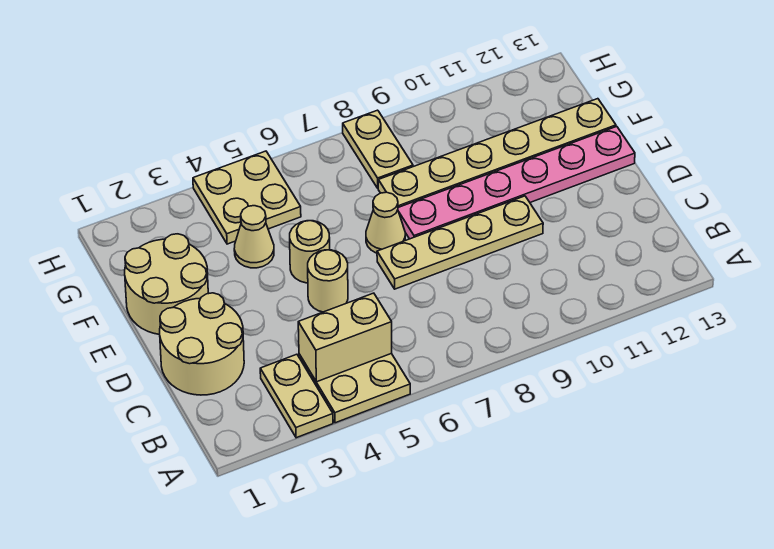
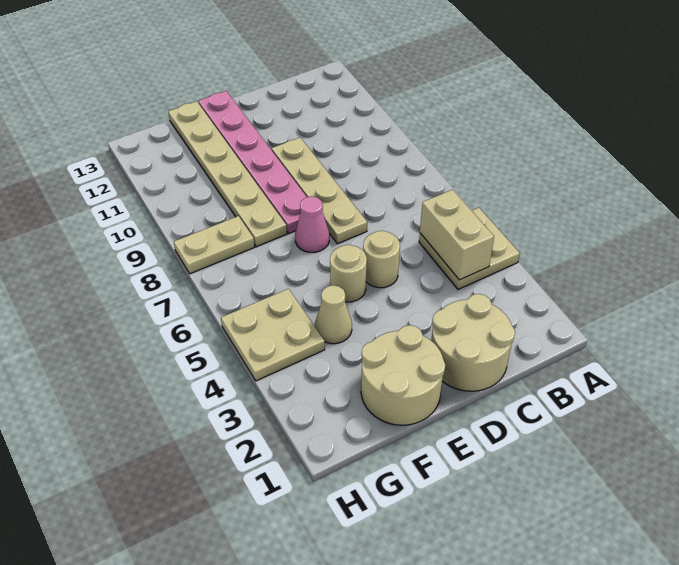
tan plate A3:B3 level 1 -> none
tan cone E7 level 1 -> pink cone E7 level 1

